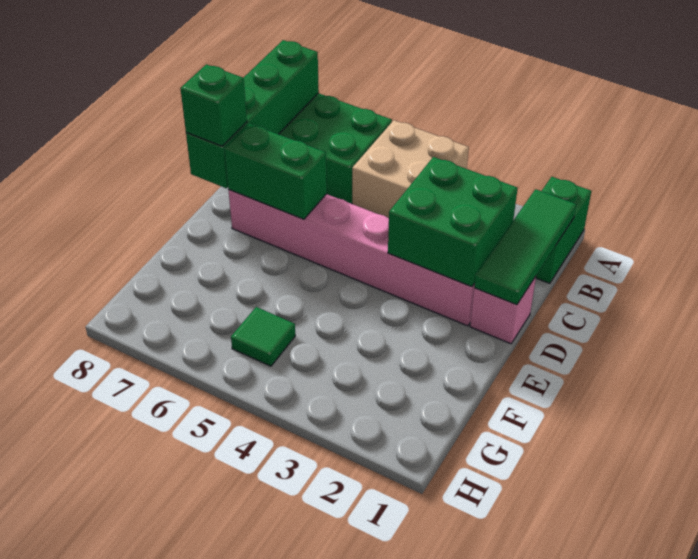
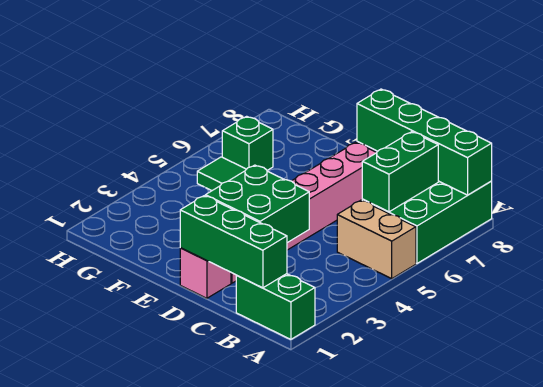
tan brick A4:B5 level 1 -> tan brick A5:B5 level 1
green tile B1:D1 level 2 -> green brick B1:D1 level 2
green brick D6:D7 level 2 -> green brick B6:B7 level 2
green brick D8 level 3 -> green brick G6 level 1

